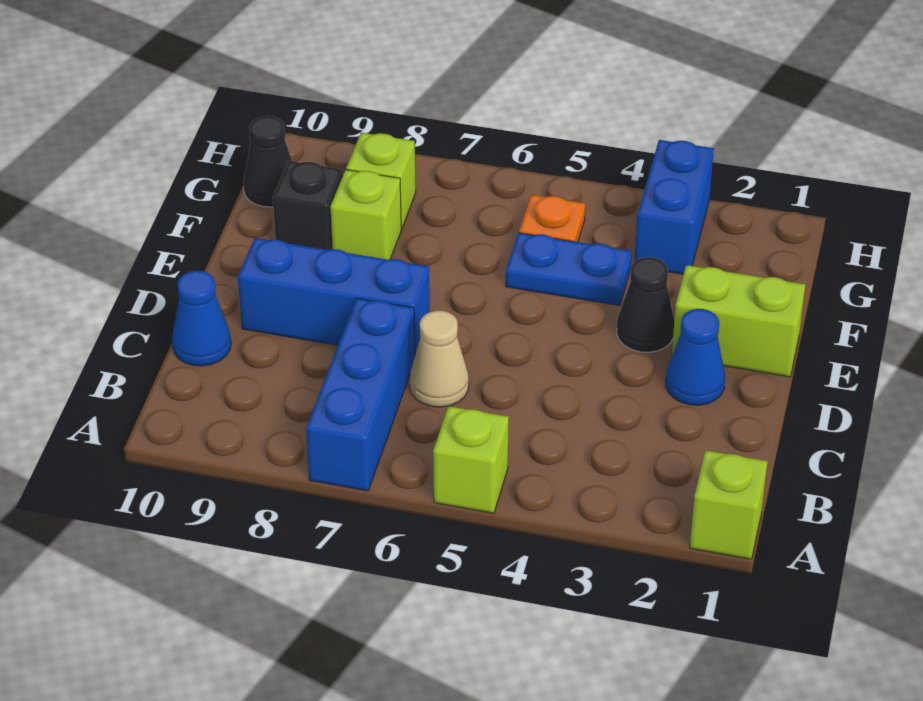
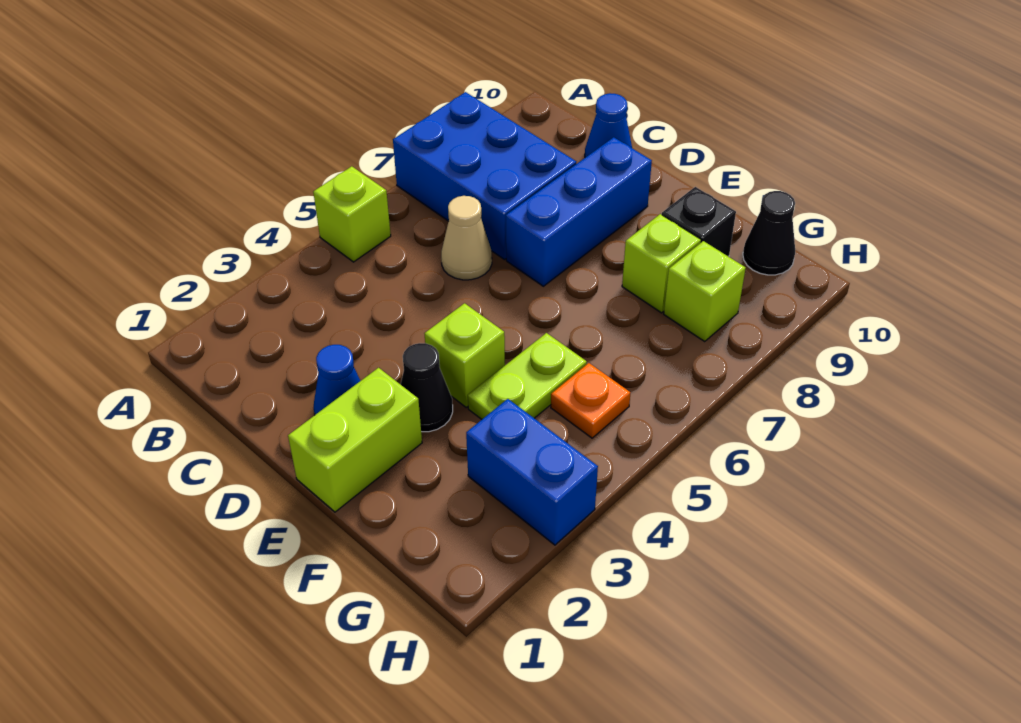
lime brick A1 level 1 -> lime brick E4 level 1
blue brick A7:C7 level 1 -> blue brick A7:C8 level 1
blue plate F4:F5 level 1 -> lime plate F4:F5 level 1

